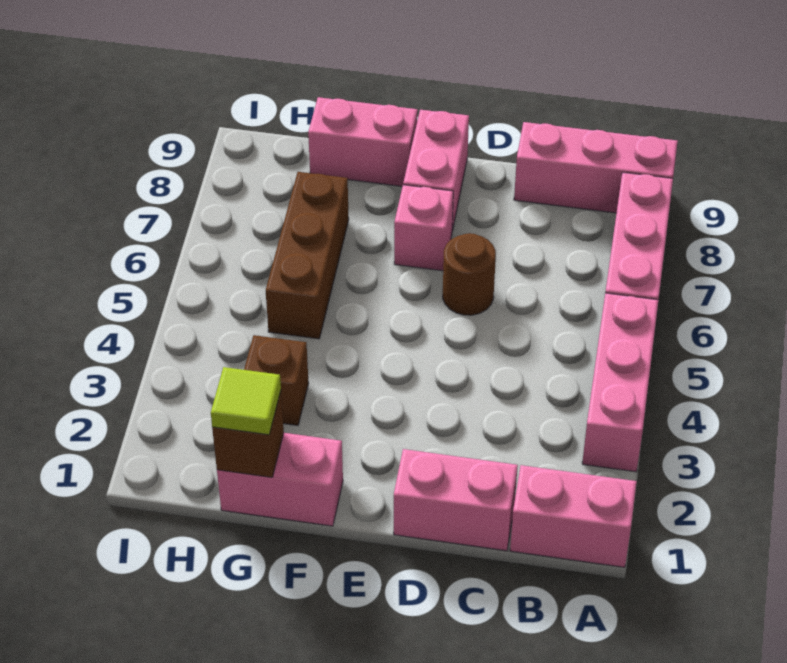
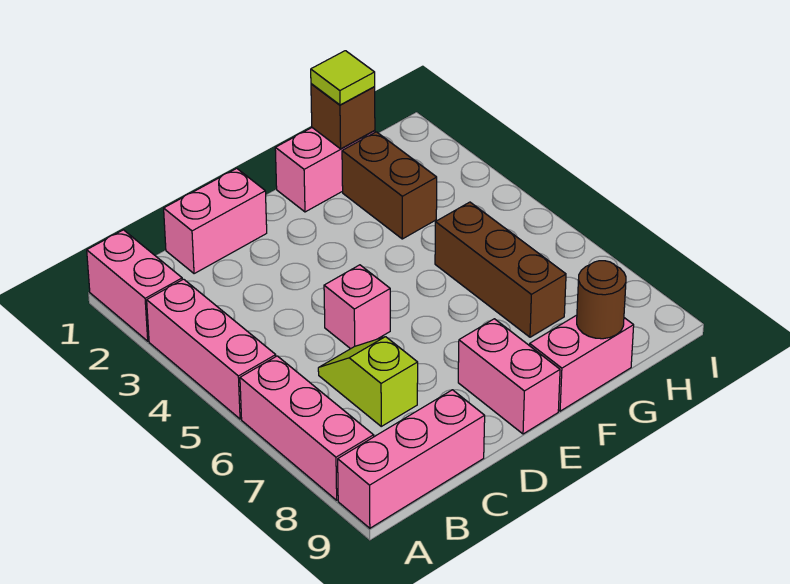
pink brick A1:B1 level 1 -> pink brick A1:A2 level 1
none -> lime slope C6:C7 level 1 top 7
brown round brick D6 level 1 -> brown round brick G9 level 2
pink brick E7 level 1 -> pink brick D5 level 1
brown brick G3 level 1 -> brown brick G2:G3 level 1

